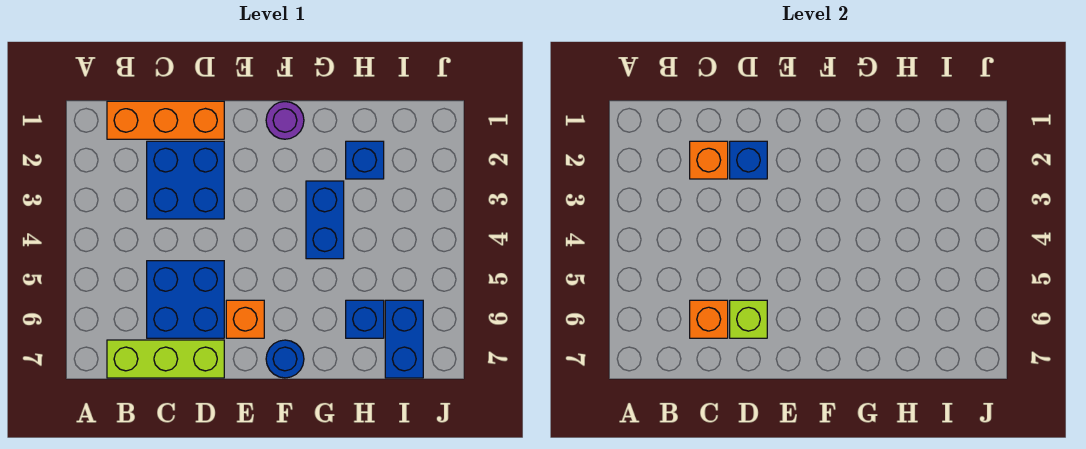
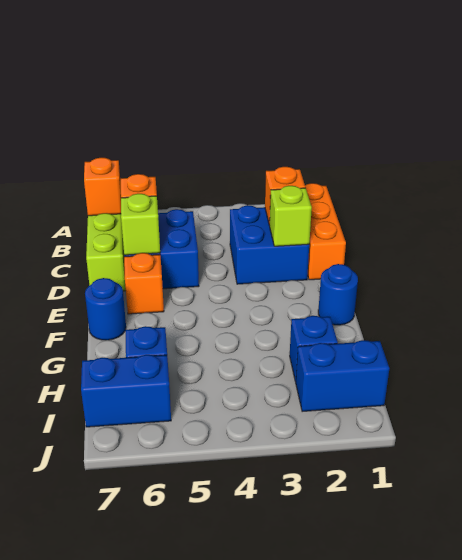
none -> orange brick B7 level 2
blue brick D2 level 2 -> lime brick D2 level 2
purple round brick F1 level 1 -> blue round brick F1 level 1
blue brick G3:G4 level 1 -> blue brick I1:I2 level 1

